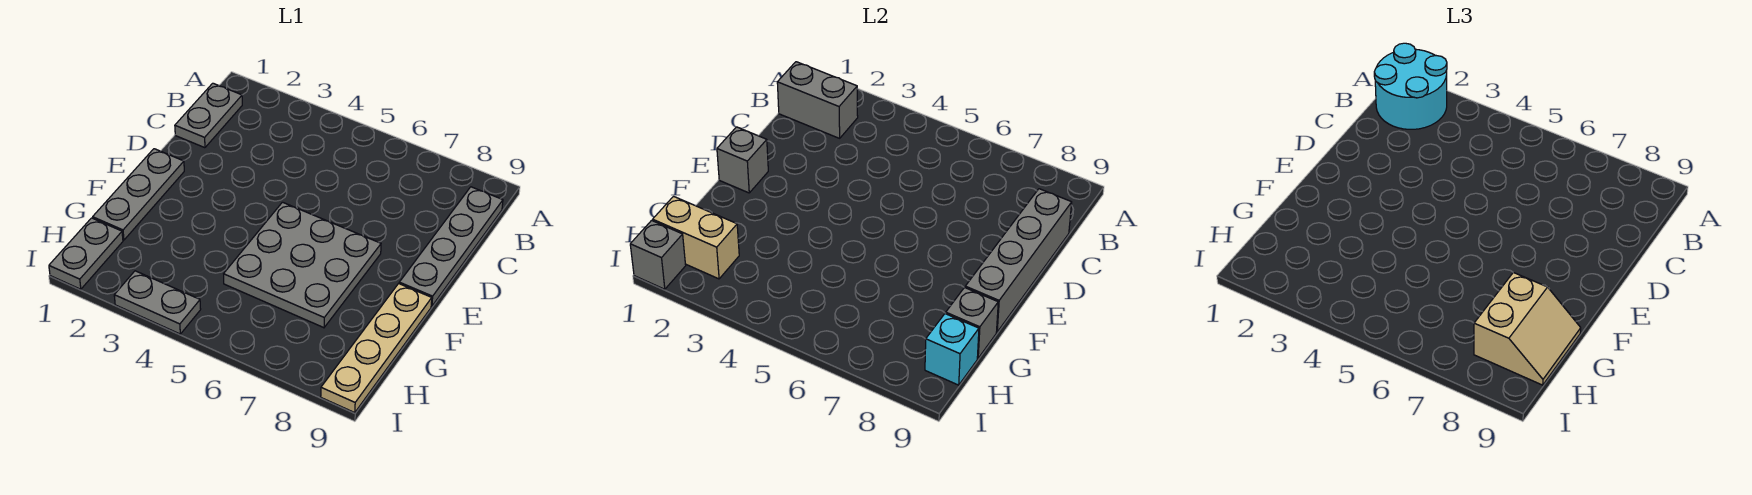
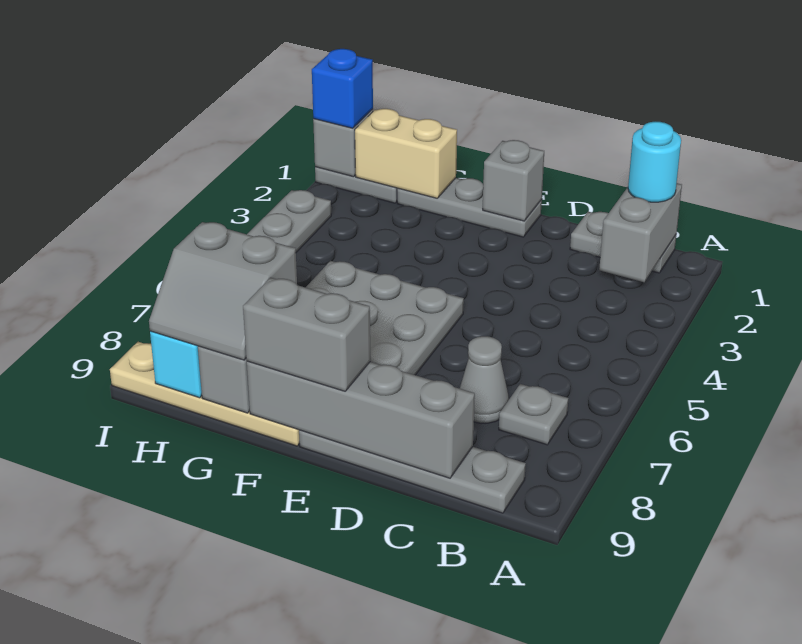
cyan round brick A1:B2 level 3 -> cyan round brick B1 level 3
none -> grey plate B7 level 1
none -> grey cone C7 level 1
none -> grey brick E9:F9 level 3
tan slope G8:H9 level 3 top 8 -> grey slope G8:H9 level 3 top 8
tan brick H1:H2 level 2 -> tan brick G1:H1 level 2
none -> blue brick I1 level 3

